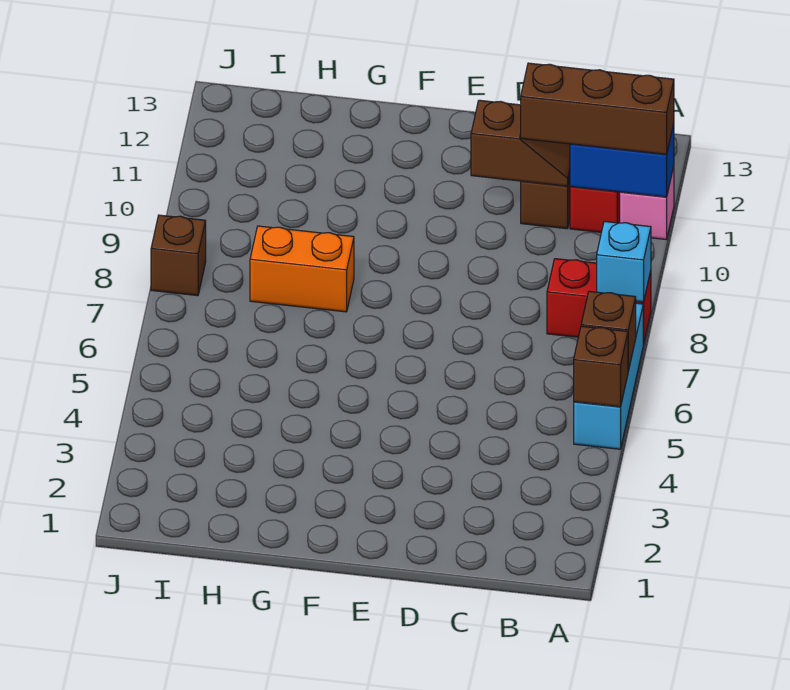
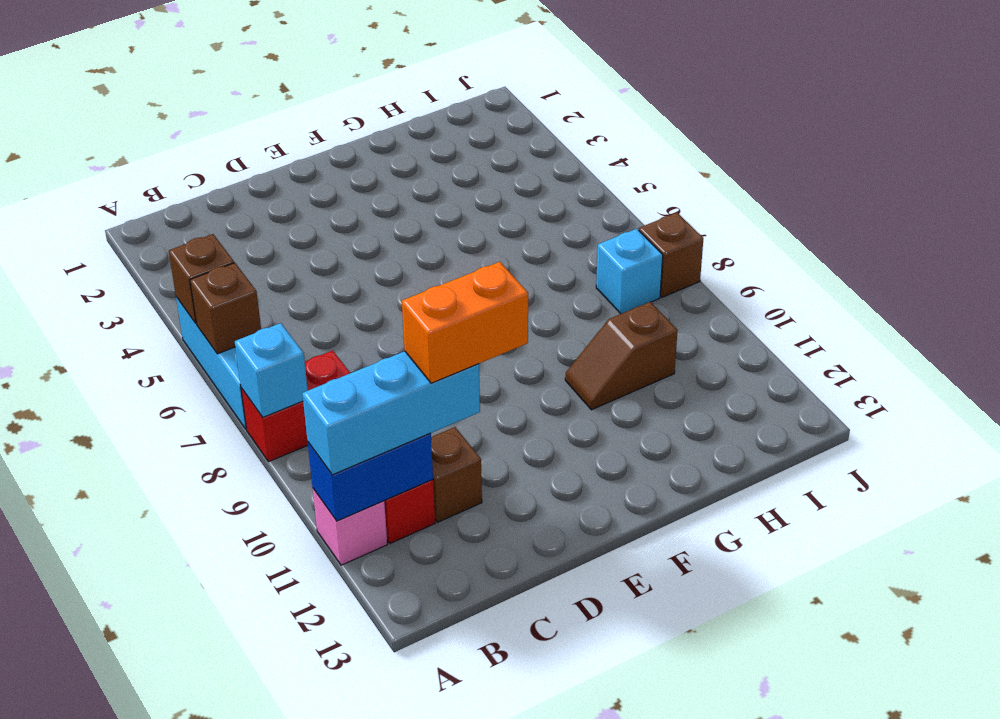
brown brick A11:C11 level 3 -> cyan brick A11:C11 level 3
brown slope C11:D11 level 2 top D -> brown slope G10:H10 level 1 top H
orange brick G8:H8 level 1 -> orange brick C11:D11 level 4
none -> cyan brick I8 level 1

